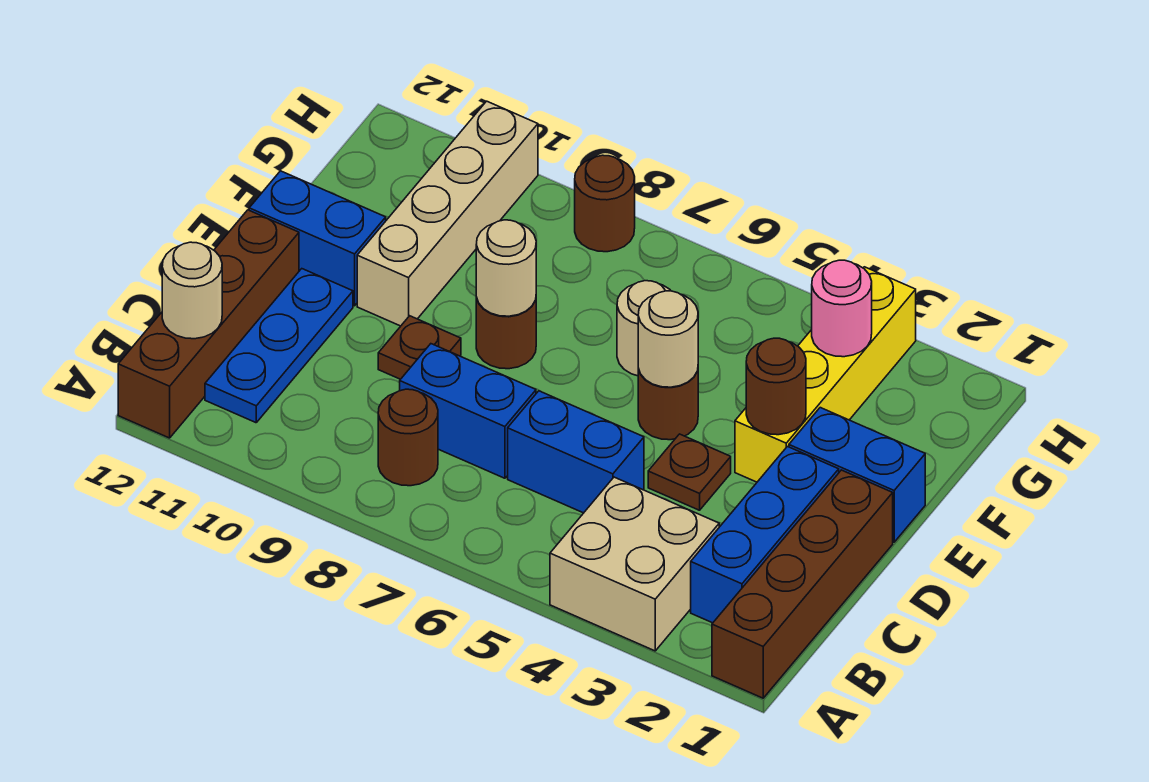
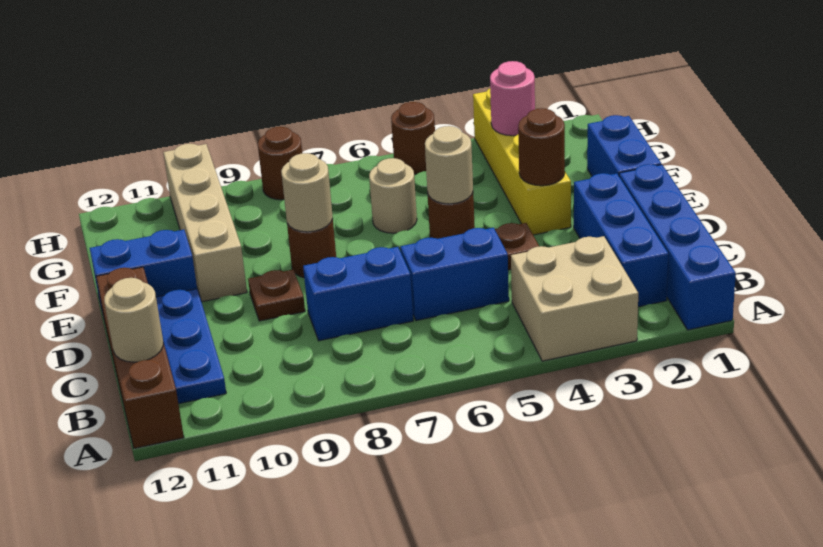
brown brick A1:D1 level 1 -> blue brick A1:D1 level 1
brown round brick B8 level 1 -> brown round brick H5 level 1
blue brick E1:E2 level 1 -> blue brick E1:F1 level 1

